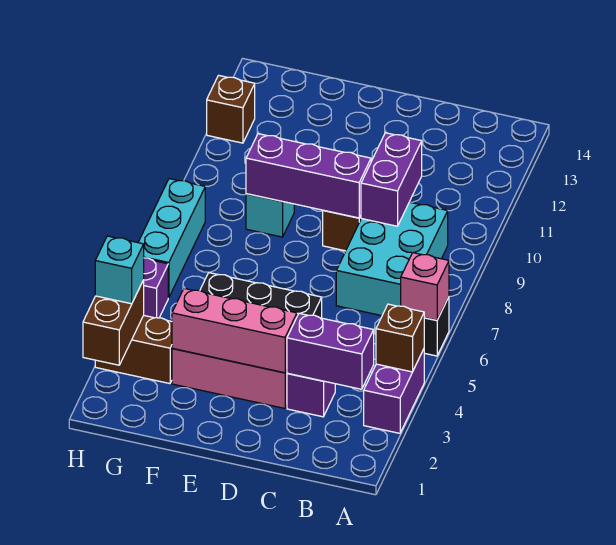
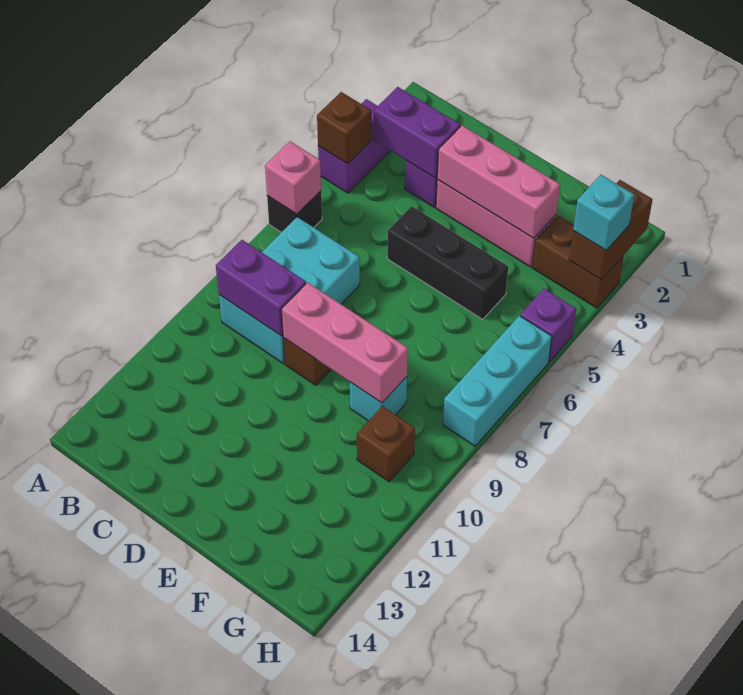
purple brick C9:C10 level 2 -> purple brick B9:C9 level 2
purple brick D9:F9 level 2 -> pink brick D9:F9 level 2
brown brick H12 level 1 -> brown brick G10 level 1

